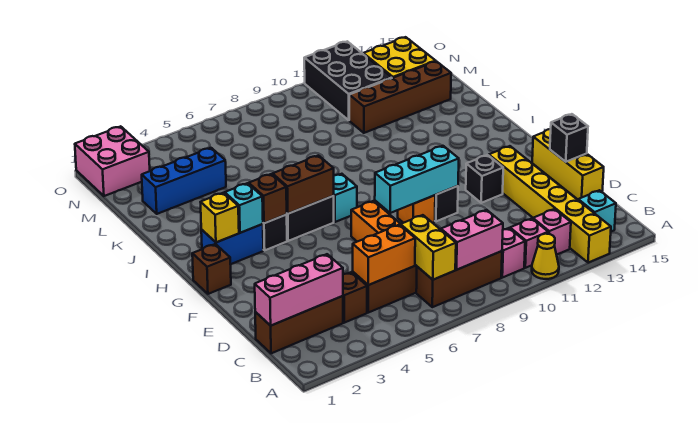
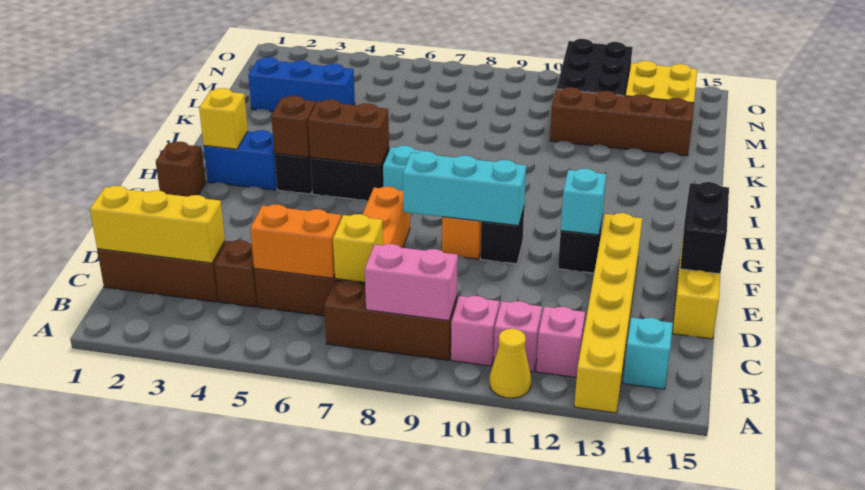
yellow brick B7:C7 level 2 -> yellow brick C7 level 2
pink brick C1:C3 level 2 -> yellow brick C1:C3 level 2
black brick E15 level 2 -> black brick E15:F15 level 2
cyan brick H3 level 2 -> cyan brick F12 level 2
pink brick N1:O2 level 1 -> none

